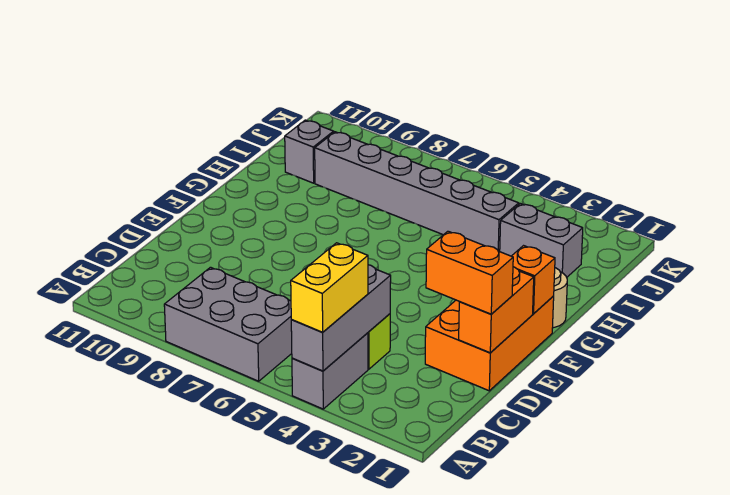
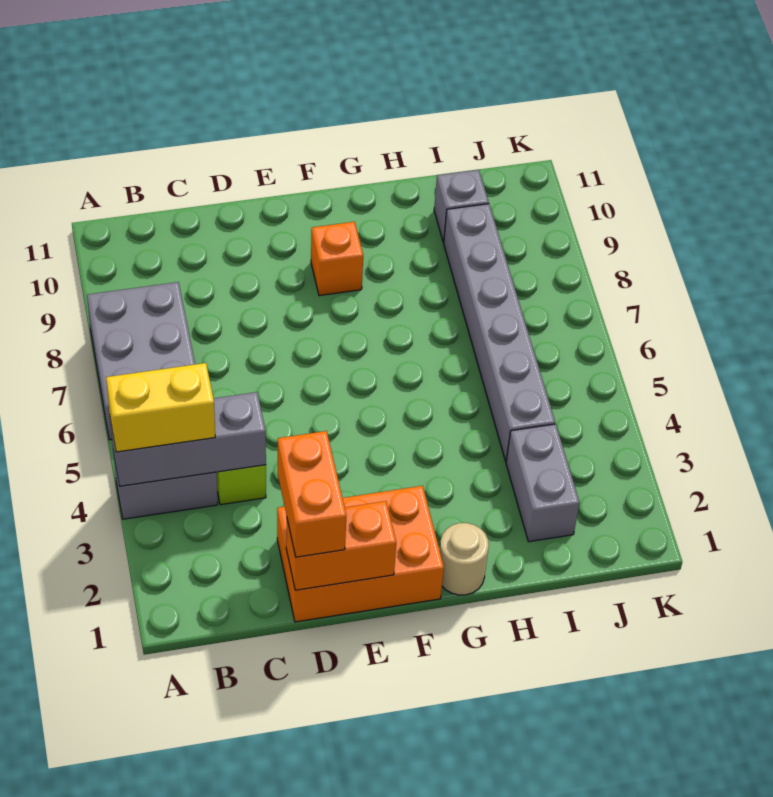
orange brick F1 level 2 -> orange brick F9 level 1

